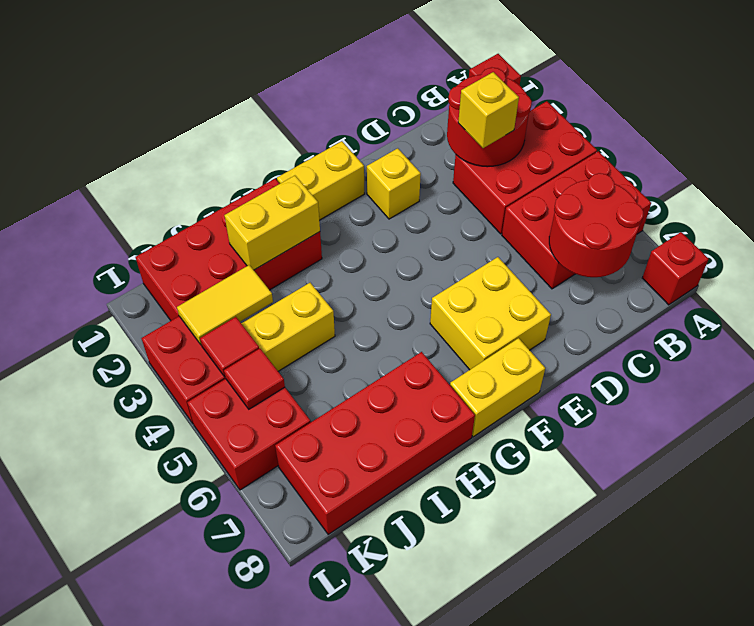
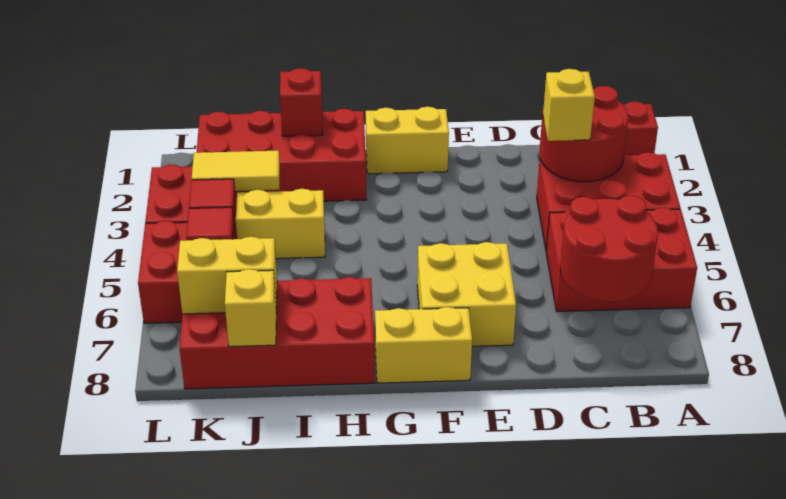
red brick A8 level 1 -> red brick I1 level 2
yellow brick E2 level 1 -> yellow brick J8 level 2
yellow brick H2:I2 level 2 -> yellow brick J7:K7 level 2

